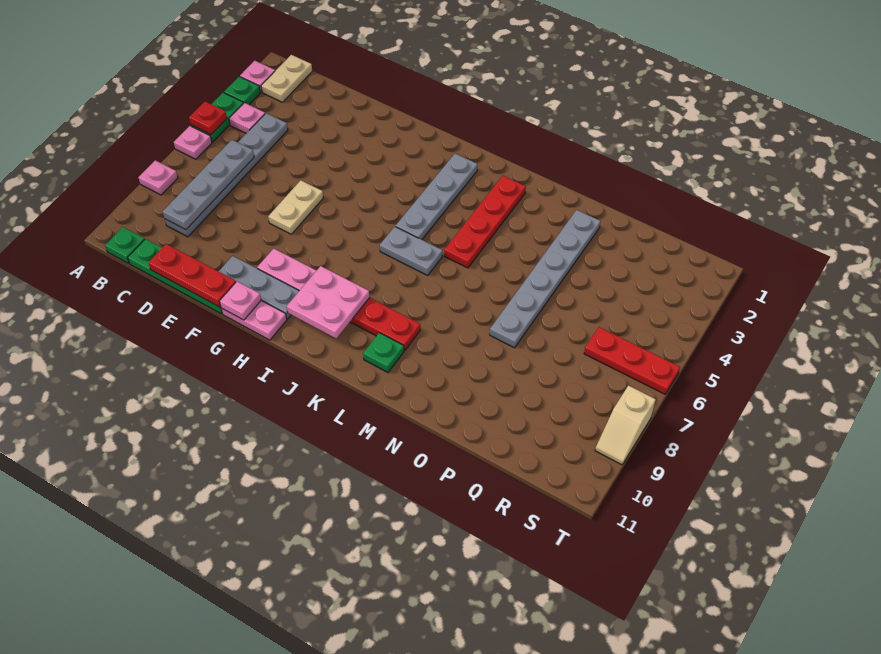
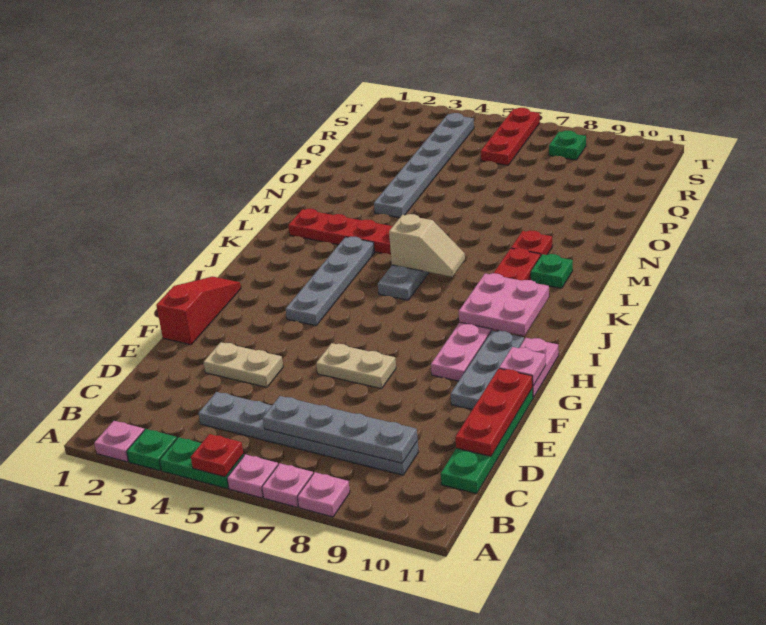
tan plate B1:B2 level 1 -> tan plate E3:E4 level 1
pink plate B4 level 1 -> pink plate A7 level 1
green plate B11 level 1 -> green plate S8 level 1
none -> red slope F1:H1 level 1 top F
grey plate J2:J5 level 1 -> grey plate H4:K4 level 1
none -> red plate M9 level 1
grey plate O2:O7 level 1 -> grey plate N4:S4 level 1
tan slope T8:T9 level 1 top 8 -> tan slope K6:K7 level 2 top 6

